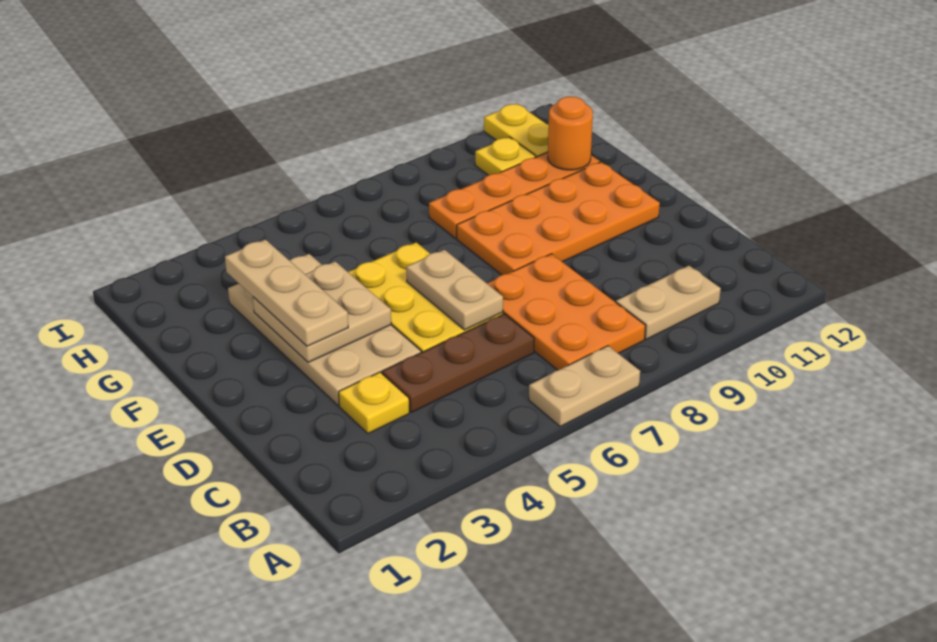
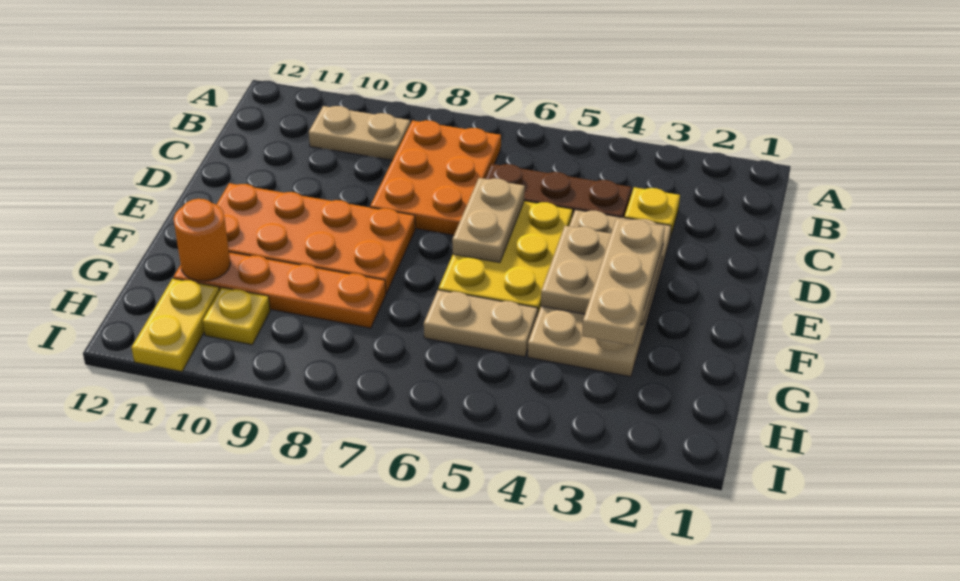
tan plate A6:A7 level 1 -> tan plate G5:G6 level 1

